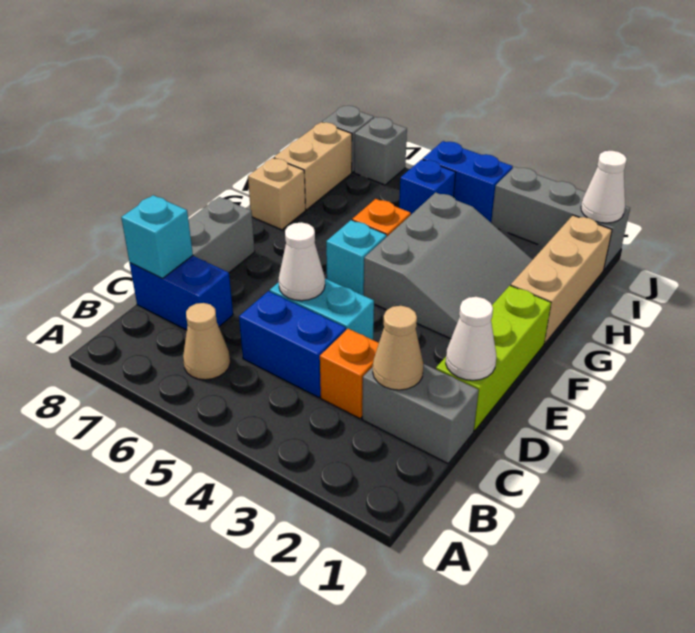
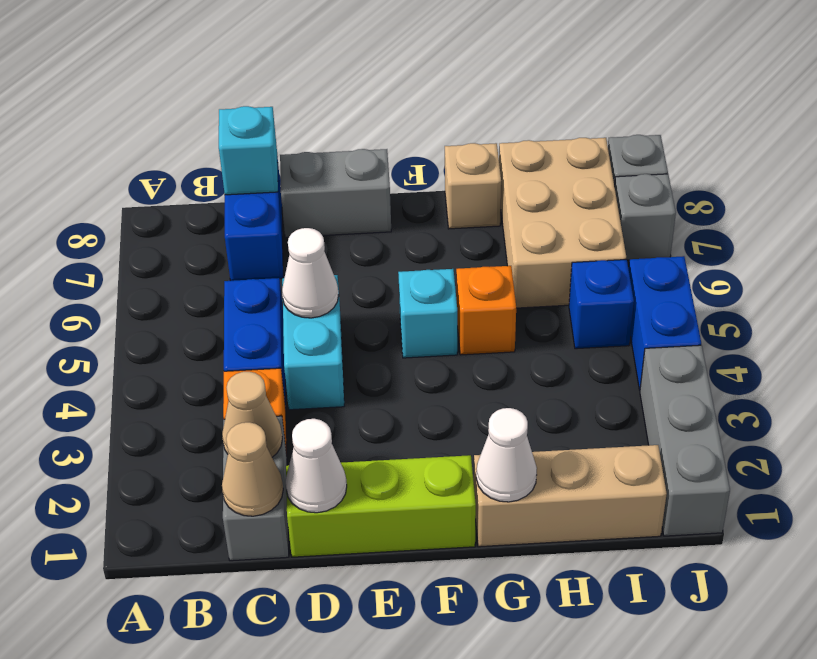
tan cone B6 level 1 -> tan cone C1 level 2
grey slope F2:H4 level 1 top 4 -> none
tan brick H8:I8 level 1 -> tan brick H6:I8 level 1
white cone J1 level 2 -> white cone G1 level 2

